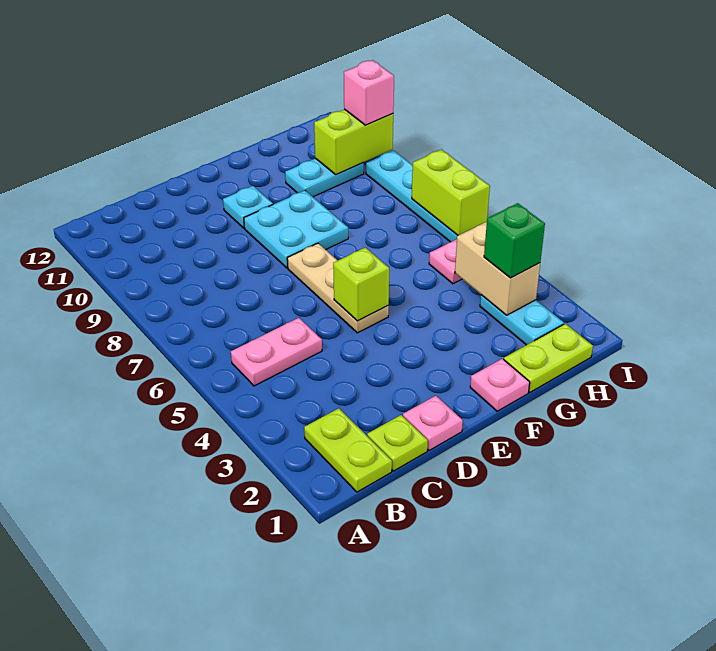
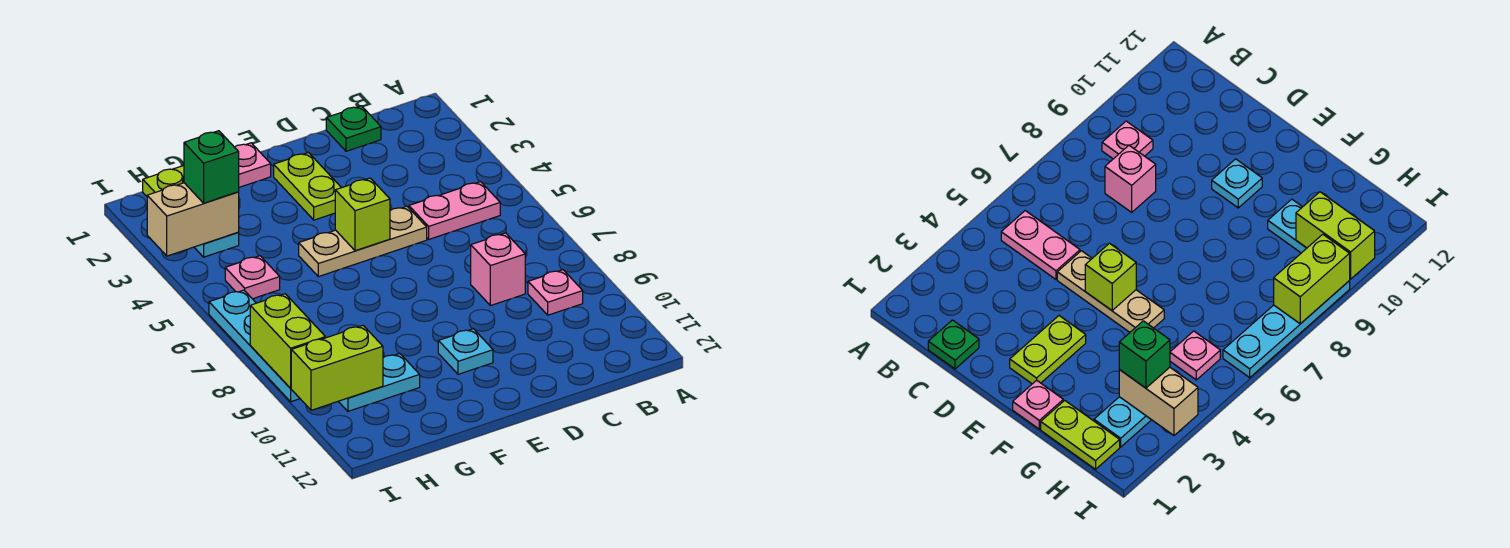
lime plate B1:B2 level 1 -> lime plate E2:E3 level 1
lime plate C1 level 1 -> green plate C1 level 1
pink plate D1 level 1 -> pink plate B9 level 1
tan plate E5:E7 level 1 -> tan plate D5:F5 level 1
cyan plate E8:F9 level 1 -> none
tan brick H3:H4 level 2 -> tan brick H3:I3 level 2
lime brick I6:I7 level 2 -> lime brick I8:I9 level 2
pink brick I10 level 3 -> pink brick C8 level 1

